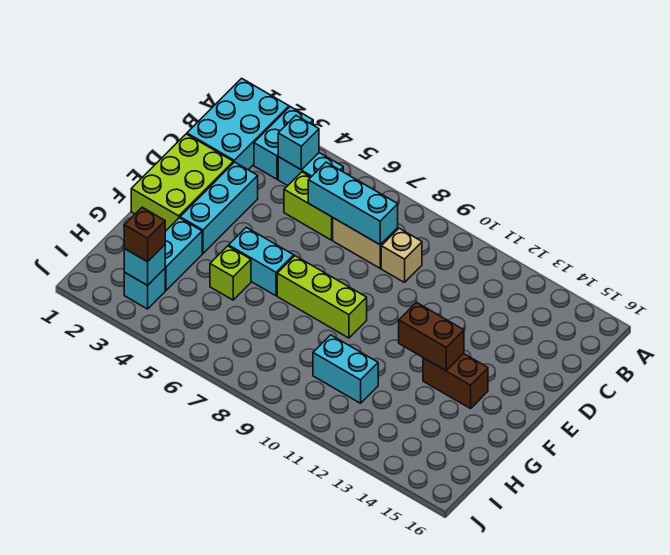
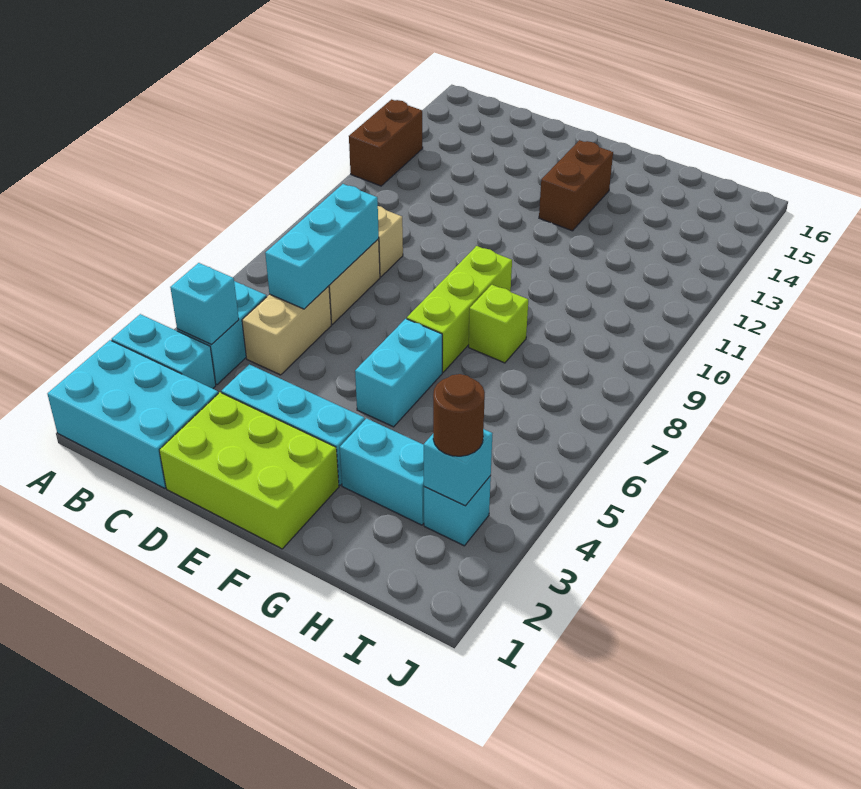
lime brick C5:C6 level 1 -> tan brick C5:C6 level 1
brown brick F12:F13 level 2 -> brown brick A12:A13 level 1
lime brick G5 level 1 -> lime brick G8 level 1
cyan brick H10:H11 level 1 -> none
brown brick I3 level 3 -> brown round brick I3 level 3

